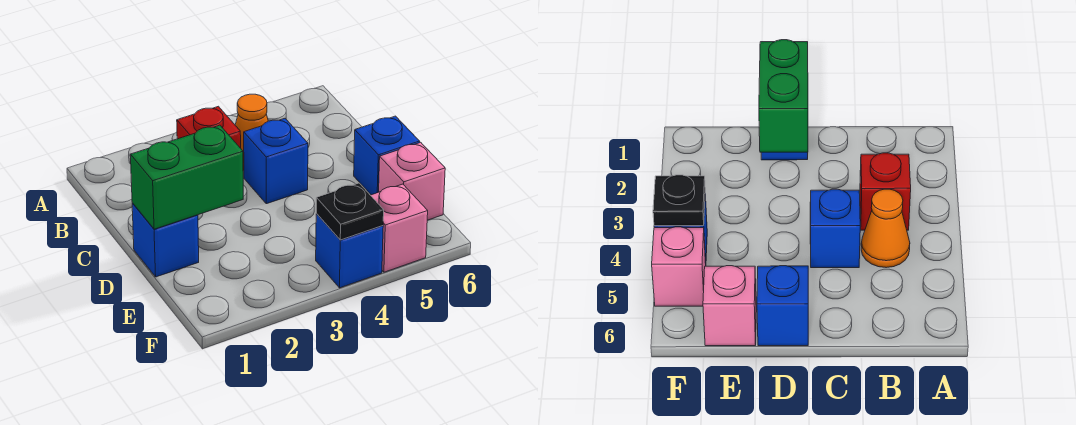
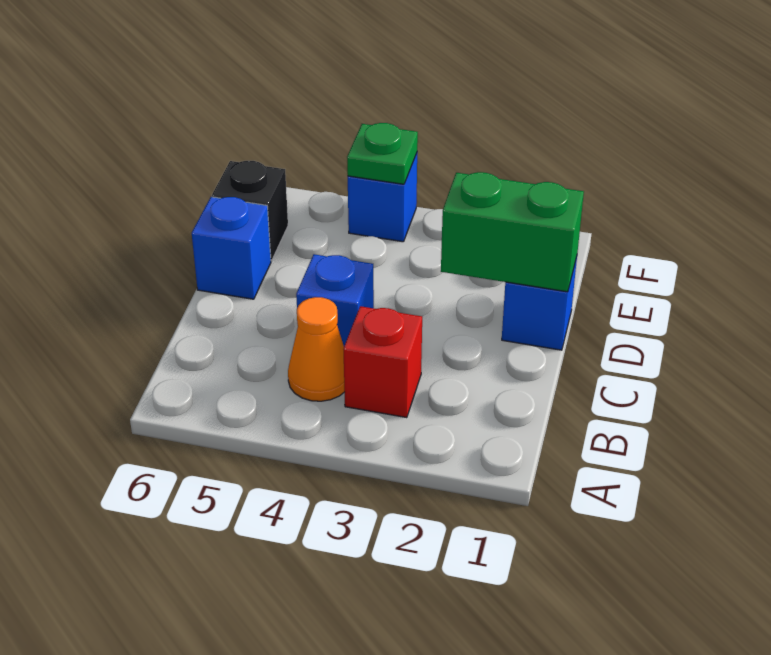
pink brick E6 level 1 -> black brick E6 level 1
black plate F4 level 2 -> green plate F4 level 2
pink brick F5 level 1 -> none

